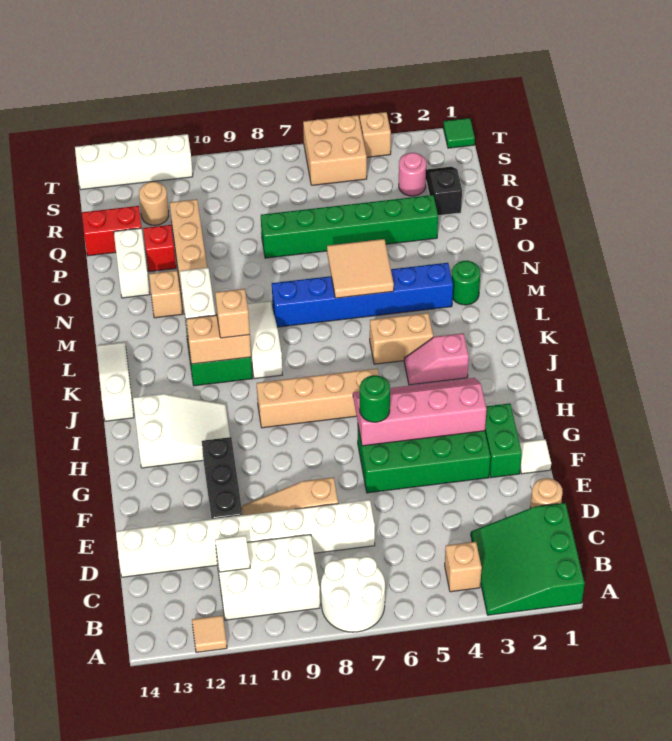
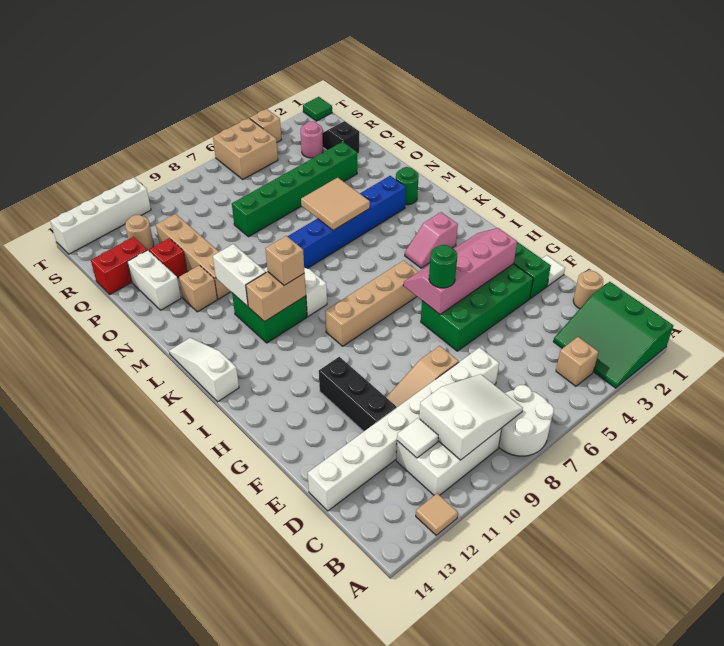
white slope H11:I13 level 1 top 13 -> white slope B8:C10 level 2 top 10
tan brick K4:K5 level 1 -> none

